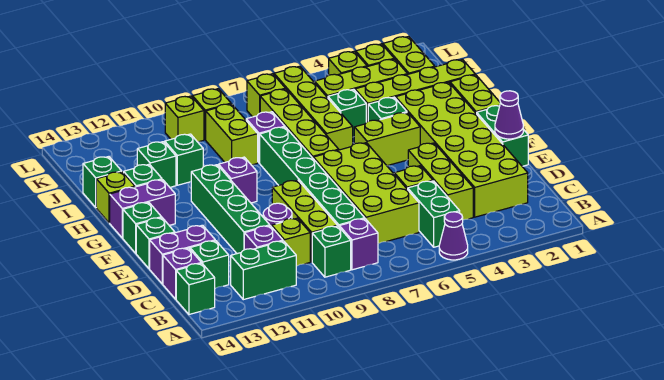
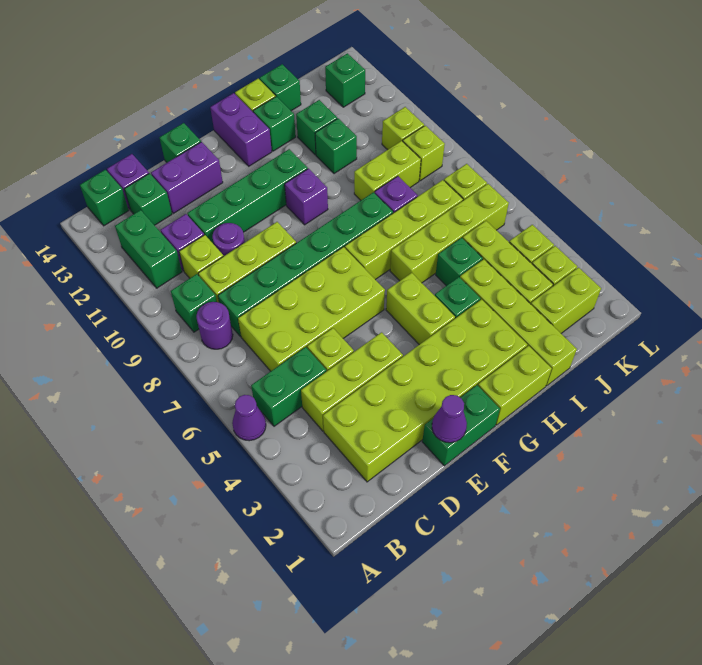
purple brick B8 level 1 -> purple round brick B8 level 1
purple brick D13:D14 level 1 -> purple brick D13:E13 level 1
green brick F14 level 1 -> green brick K13 level 1

